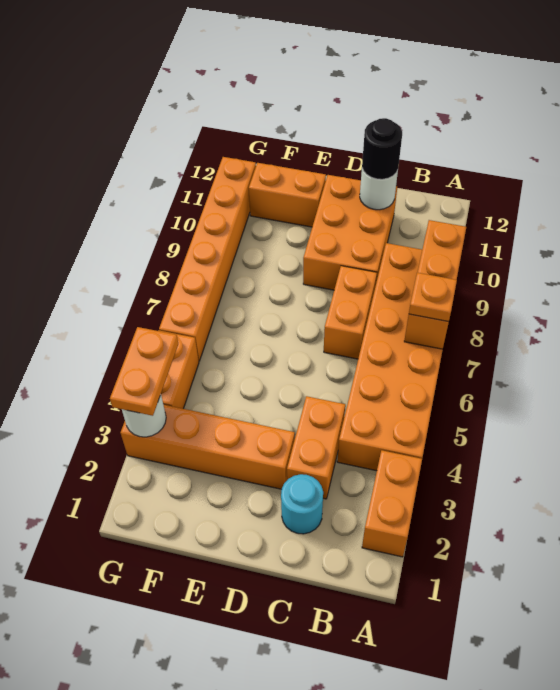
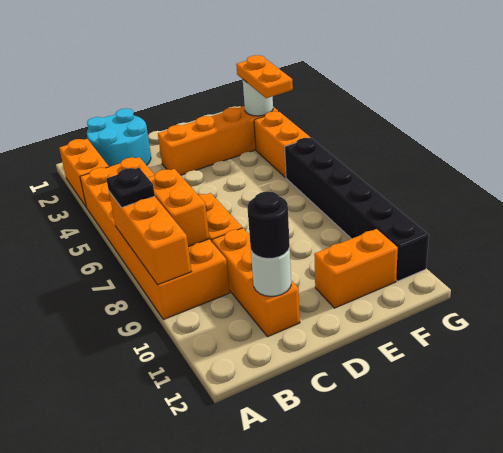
orange plate A7 level 3 -> black plate A7 level 3
cyan round brick C2 level 1 -> cyan round brick B1:C2 level 1
orange brick C3:C4 level 1 -> orange brick B7:B8 level 2
orange brick C9:D11 level 1 -> orange brick C9:C11 level 1
orange brick G6:G11 level 1 -> black brick G6:G11 level 1

